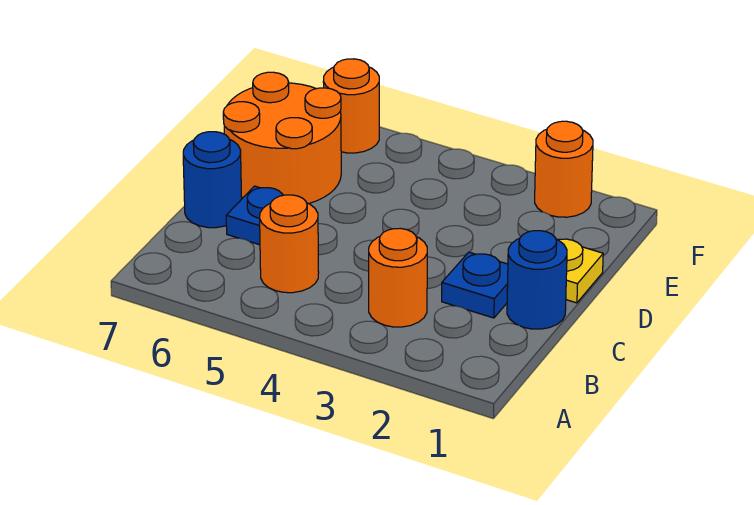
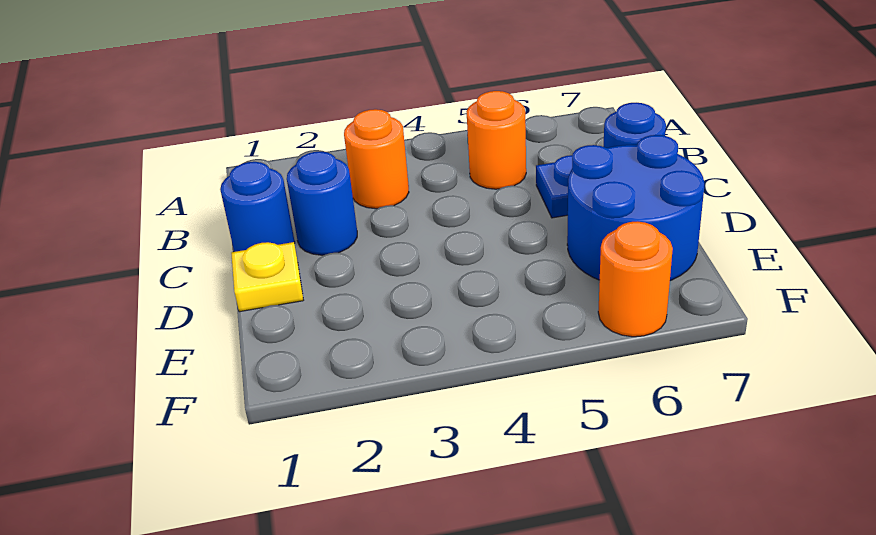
blue plate C2 level 1 -> blue round brick C2 level 1
orange round brick D6:E7 level 1 -> blue round brick D6:E7 level 1
orange round brick F2 level 1 -> none

